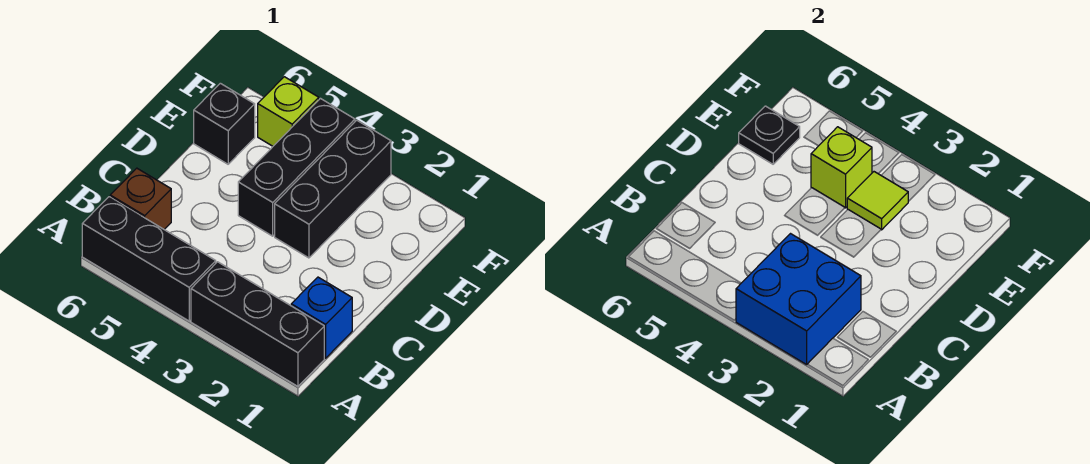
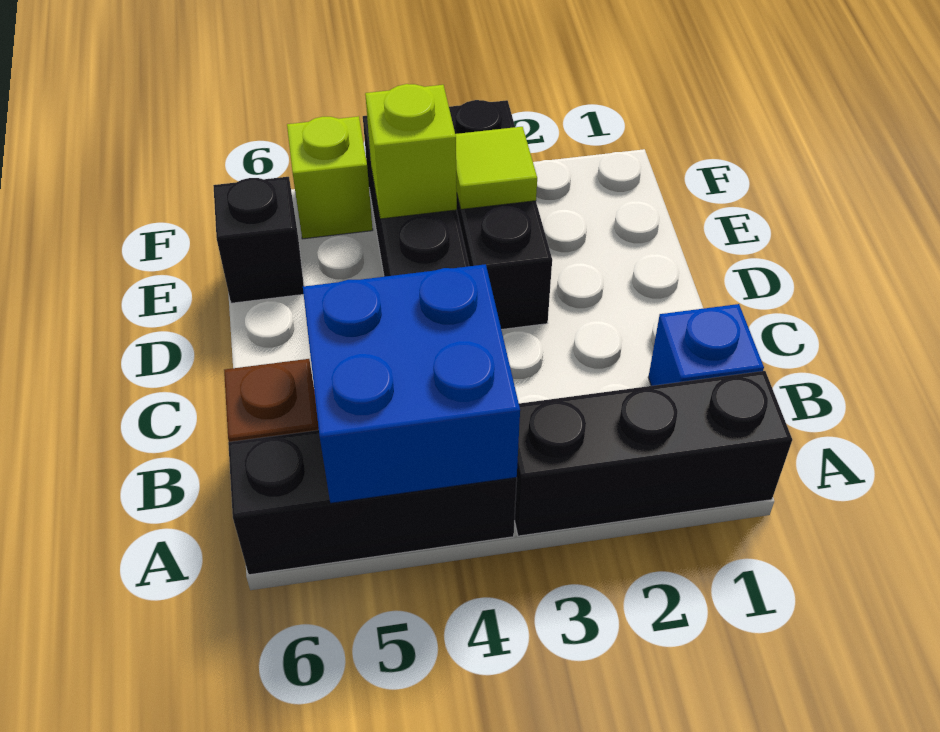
blue brick A2:B3 level 2 -> blue brick A4:B5 level 2
black plate E6 level 2 -> none

